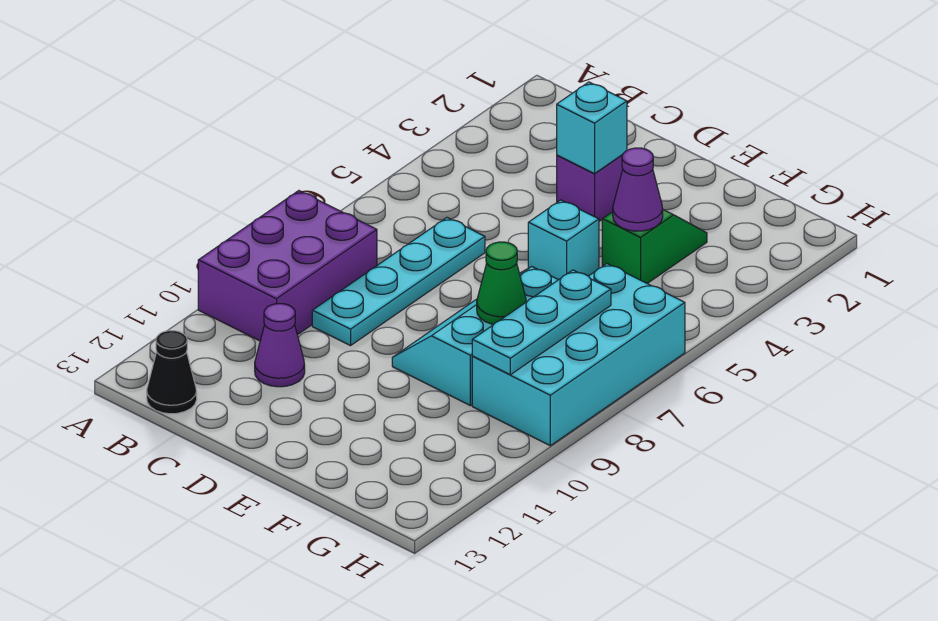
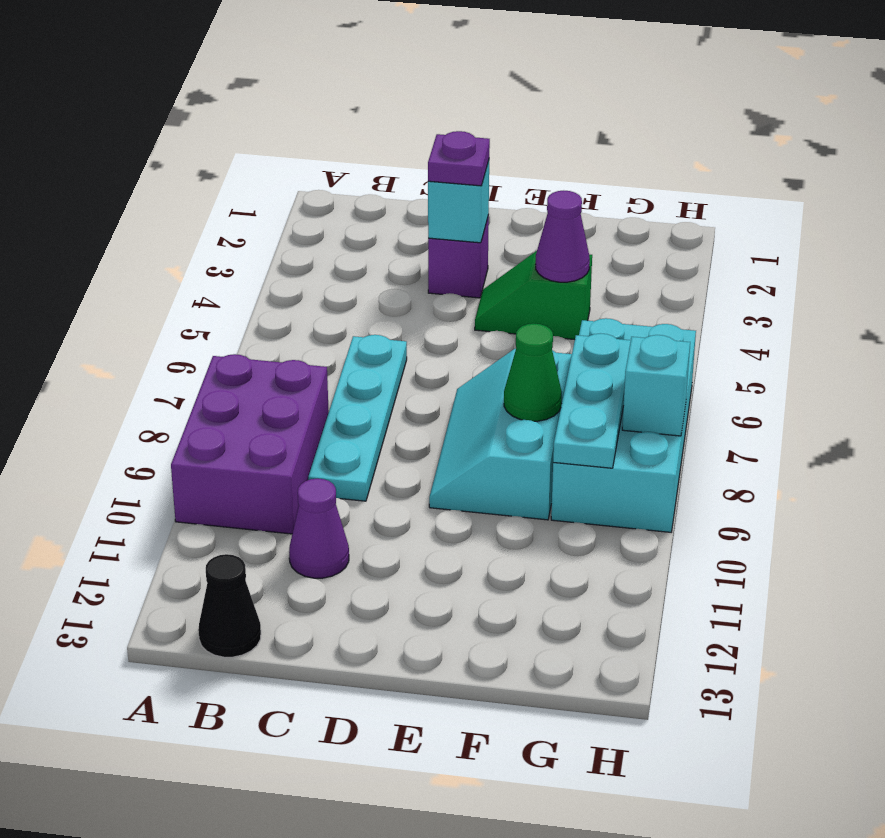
none -> purple plate D3 level 3
cyan brick E5 level 1 -> cyan brick H8 level 2
green slope F3:F4 level 1 top 4 -> green slope E4:F4 level 1 top F

